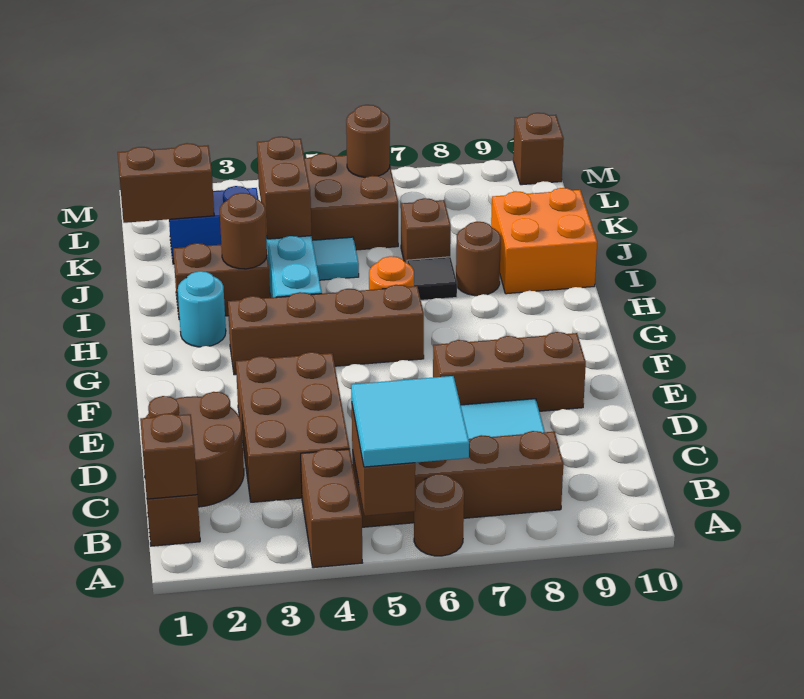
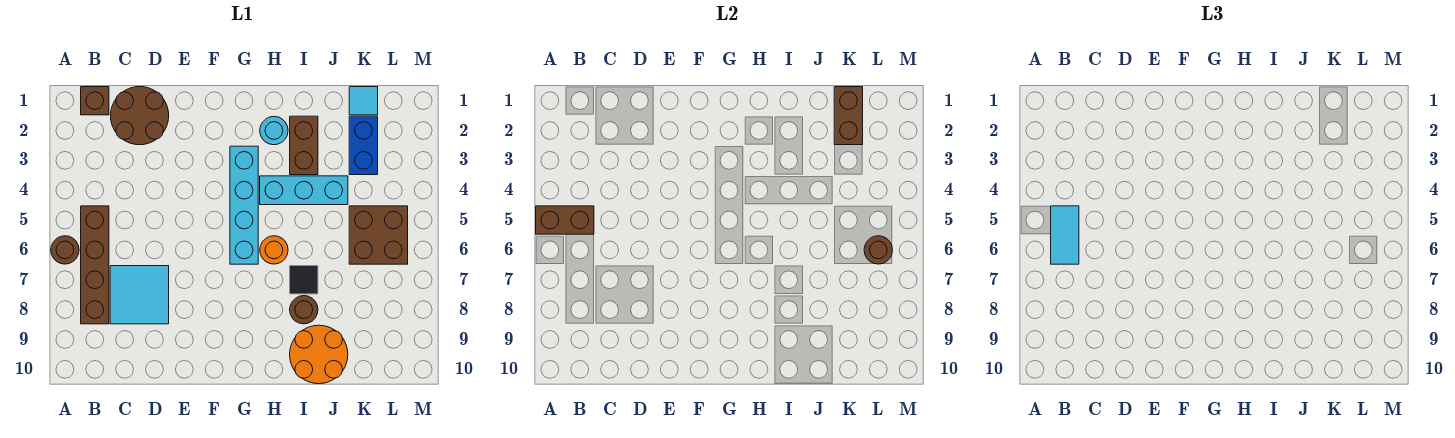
brown brick A4:B4 level 1 -> none
cyan tile A5:B6 level 3 -> cyan tile B5:B6 level 3
brown brick B1 level 2 -> none
brown brick C3:E4 level 1 -> none
brown brick E7:E9 level 1 -> none
brown brick G3:G6 level 1 -> cyan brick G3:G6 level 1
brown round brick I3 level 2 -> none
orange brick I9:J10 level 1 -> orange round brick I9:J10 level 1
brown brick J4:K4 level 2 -> none
cyan tile J5 level 1 -> cyan tile K1 level 1
brown brick J7 level 1 -> none
brown brick M10 level 1 -> none

